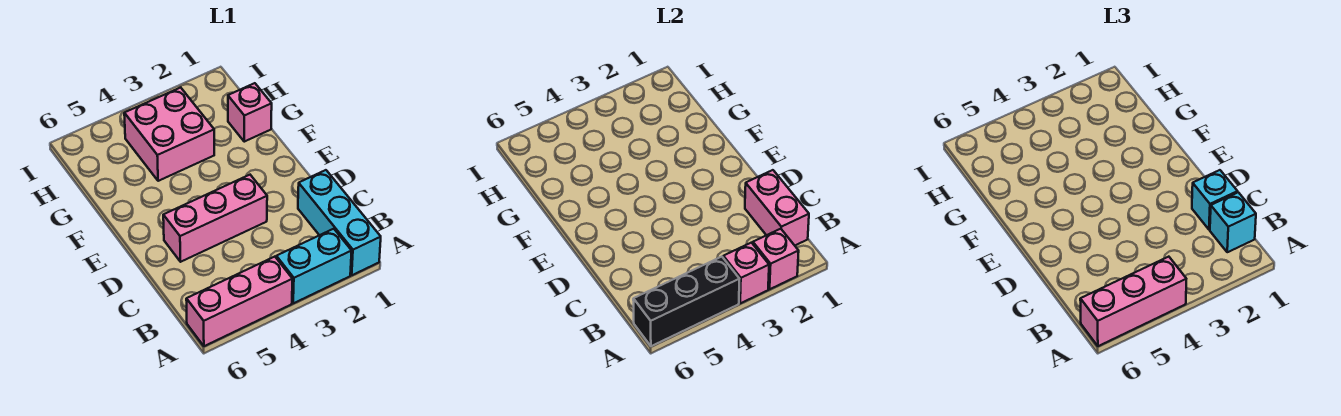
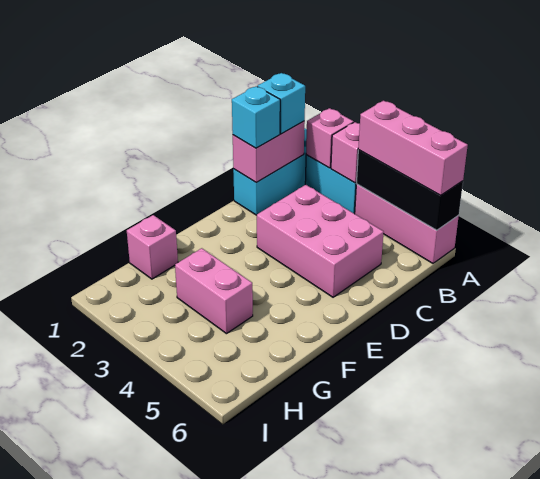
pink brick D3:D5 level 1 -> pink brick C3:D5 level 1
pink brick G3:H4 level 1 -> pink brick G3:G4 level 1

